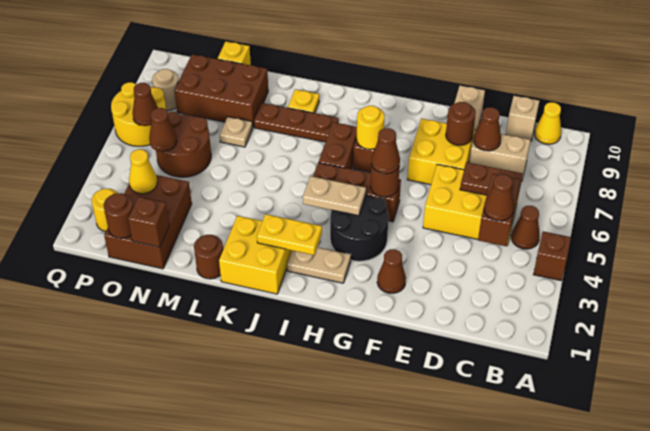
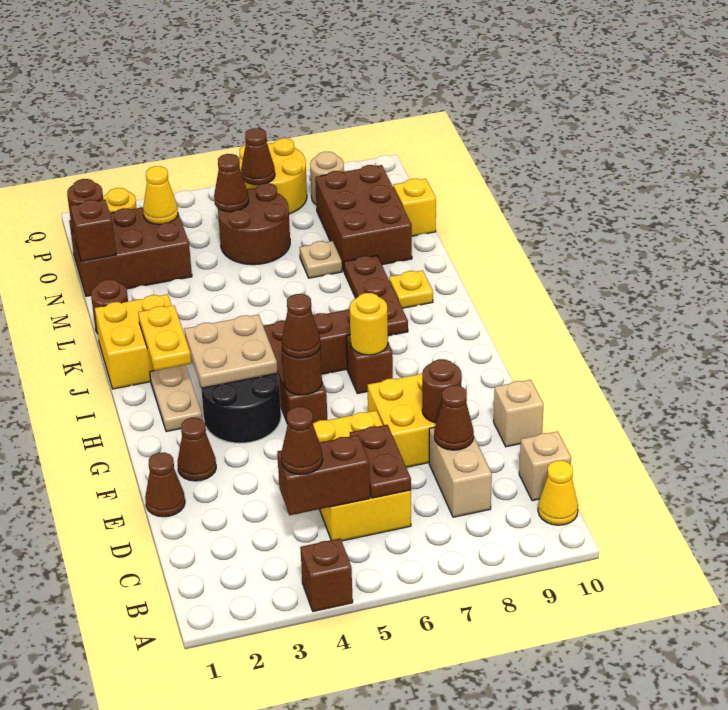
brown cone B5 level 1 -> brown cone E1 level 1
tan plate H4:I4 level 2 -> tan plate H3:I4 level 2

